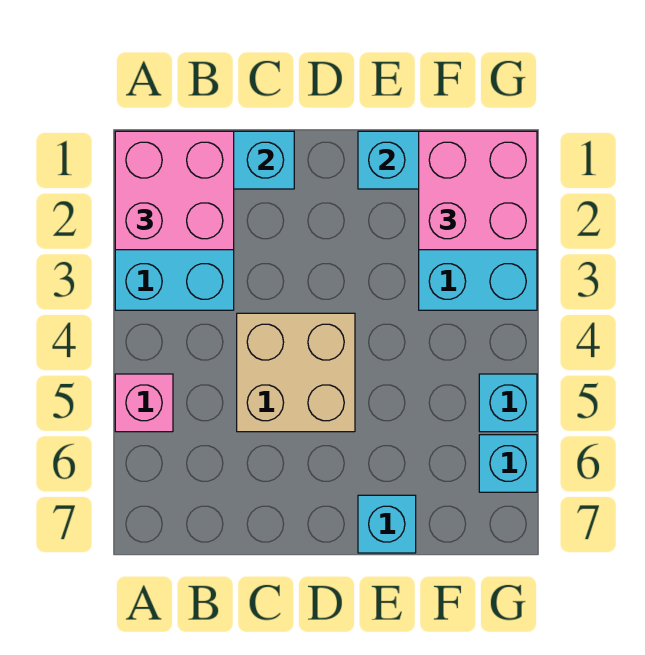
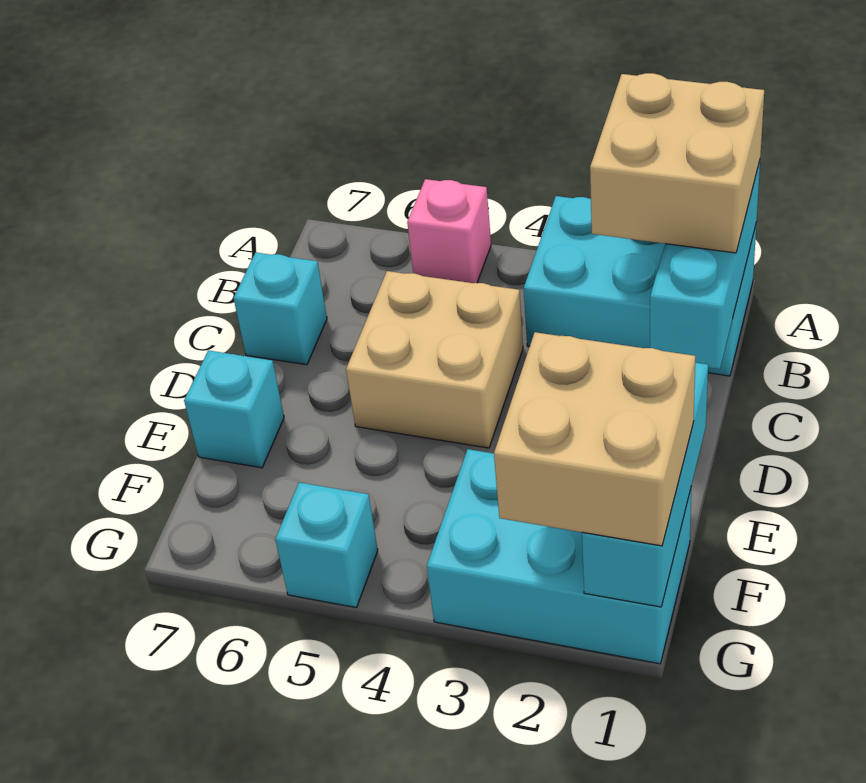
pink brick A1:B2 level 3 -> tan brick A1:B2 level 3
pink brick F1:G2 level 3 -> tan brick F1:G2 level 3
cyan brick G6 level 1 -> cyan brick C7 level 1

